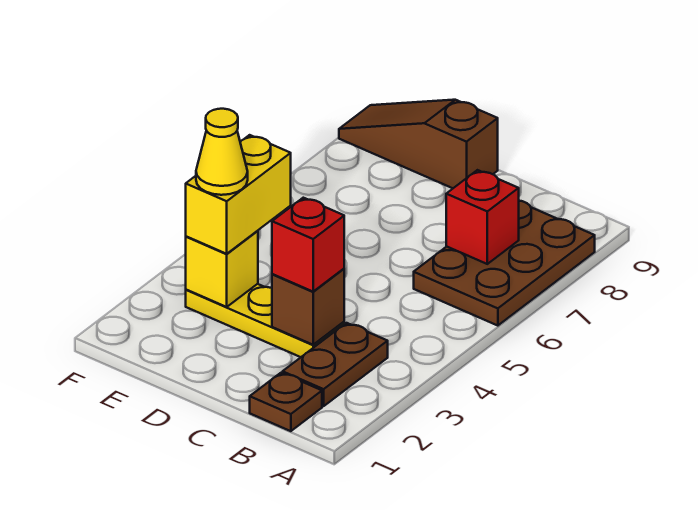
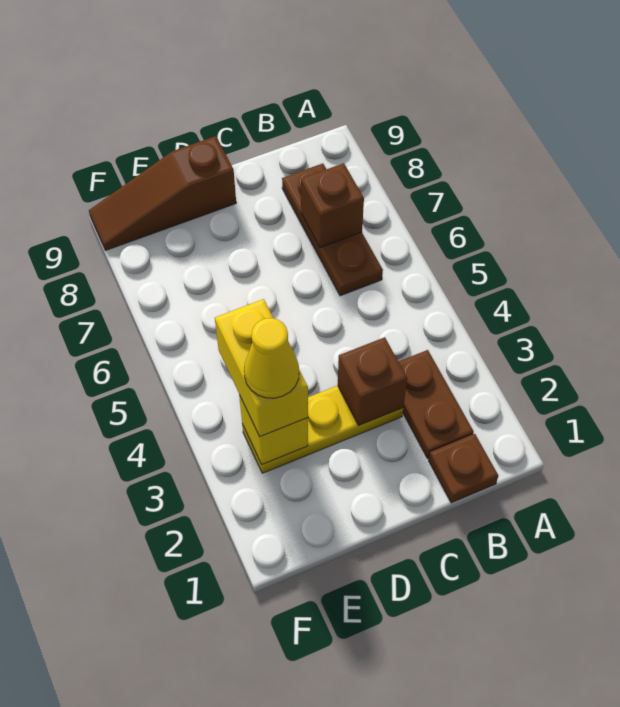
brown plate A6:B8 level 1 -> brown plate B6:B8 level 1
red brick B7 level 2 -> brown brick B7 level 2
red brick C3 level 3 -> none

